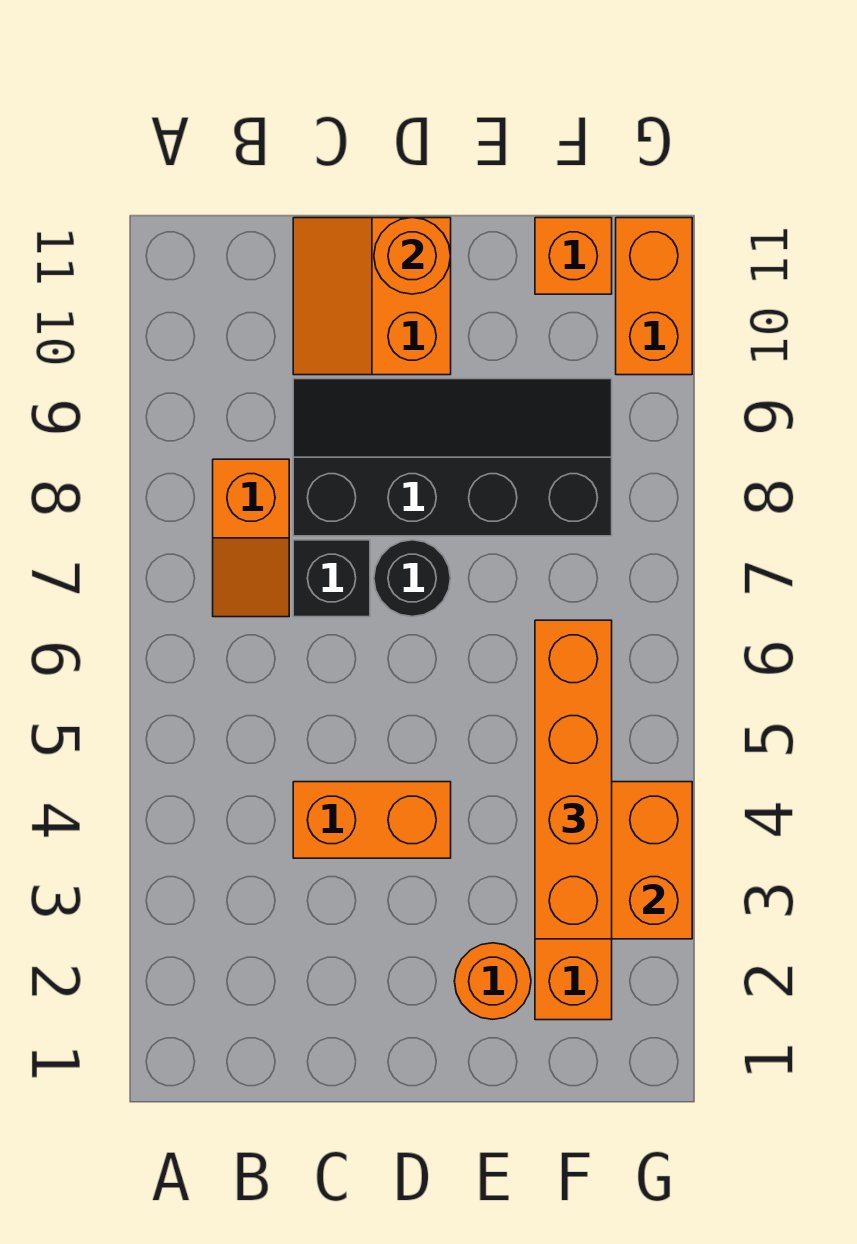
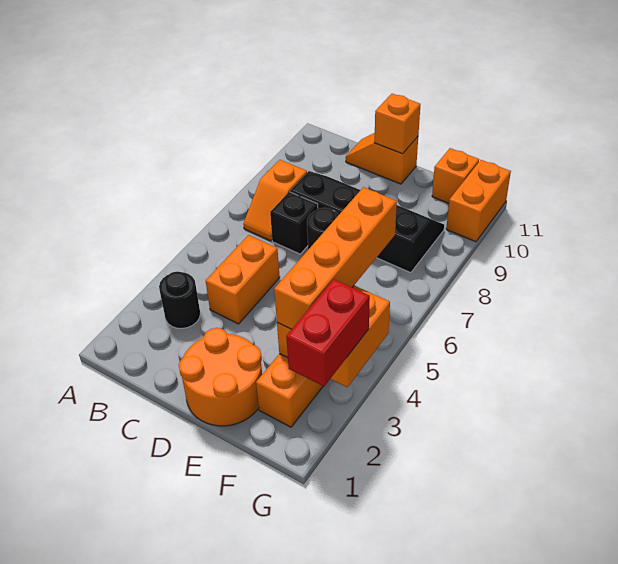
none -> black round brick B3 level 1
orange brick C4:D4 level 1 -> orange brick C4:C5 level 1
orange slope C10:D11 level 1 top D -> orange slope C11:D11 level 1 top D
orange round brick D11 level 2 -> orange brick D11 level 2
orange round brick E2 level 1 -> orange round brick D1:E2 level 1
none -> red brick G2:G3 level 3

